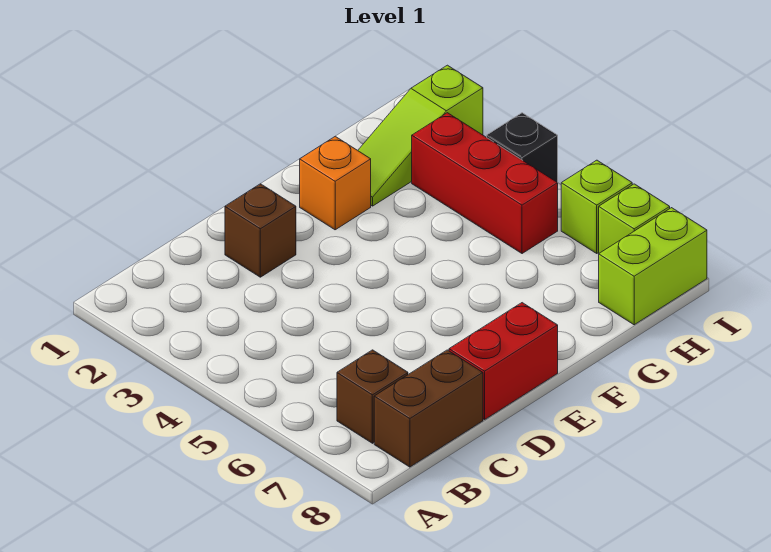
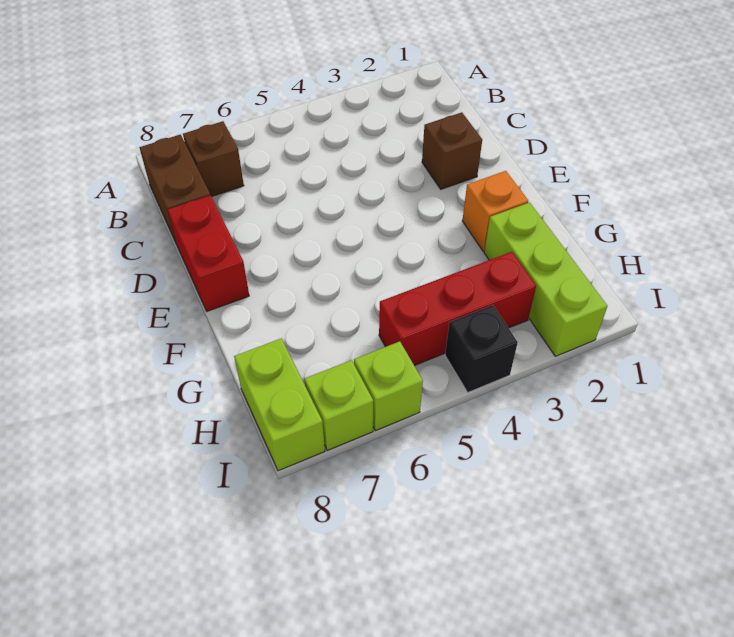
lime slope G2:I2 level 1 top I -> lime brick G2:I2 level 1

